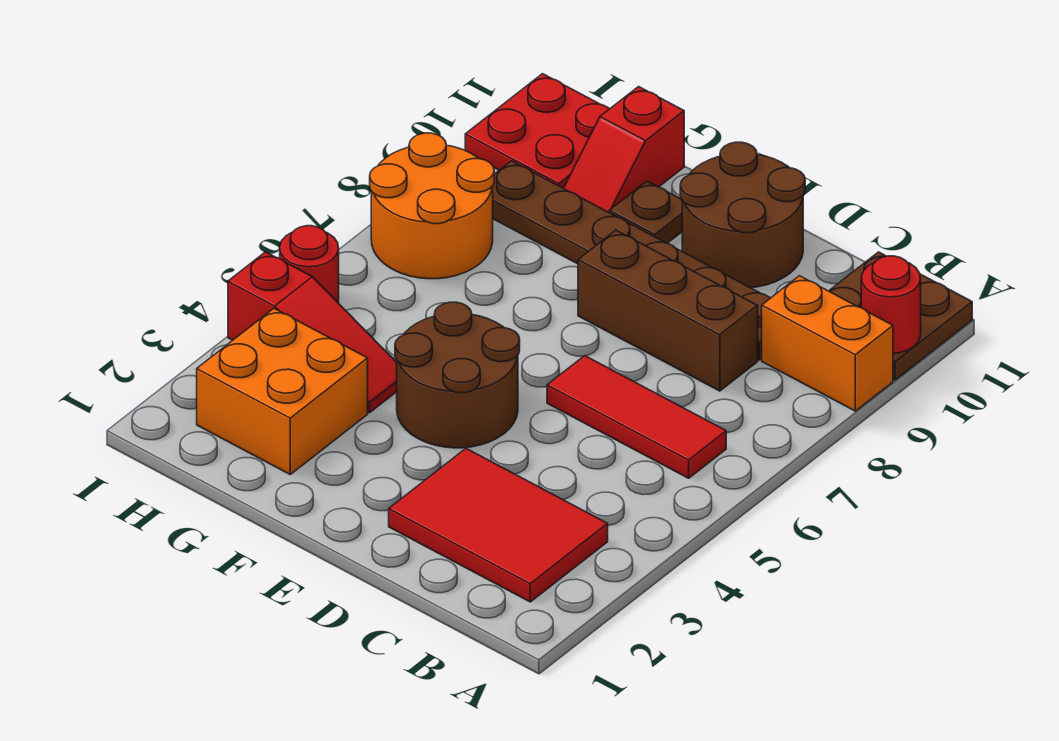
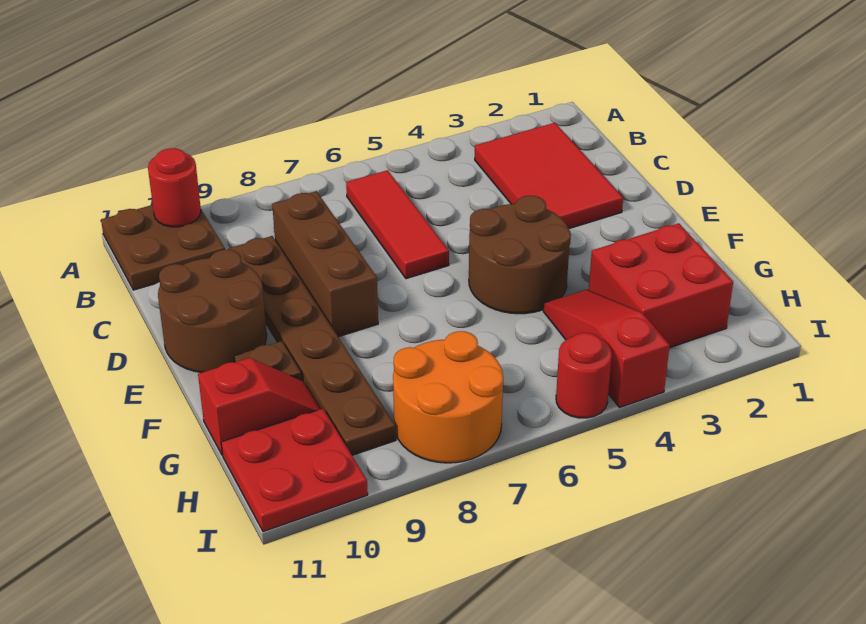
orange brick A9:B9 level 1 -> none
orange brick G2:H3 level 1 -> red brick G2:H3 level 1

